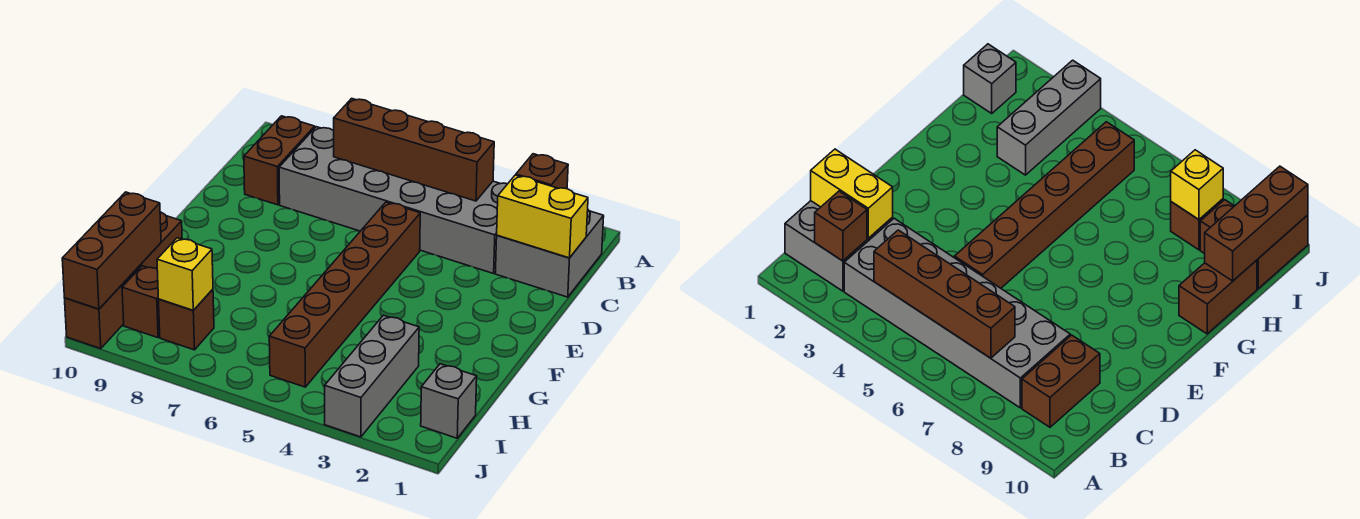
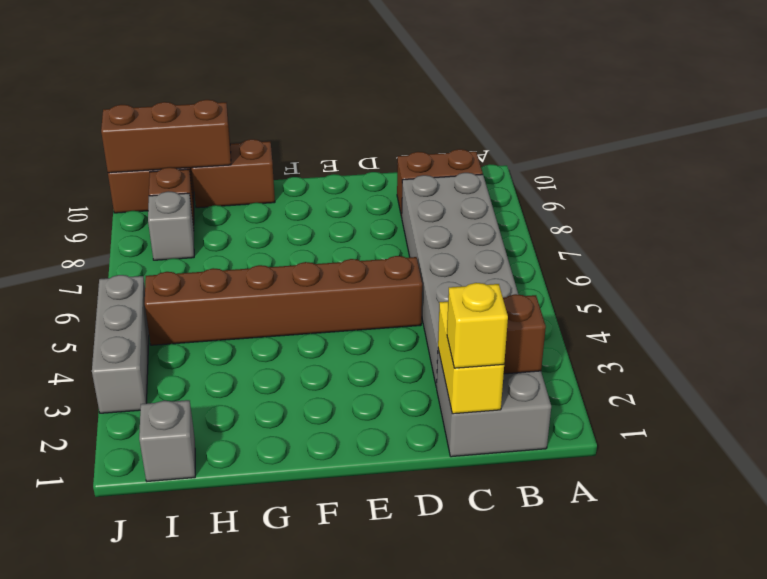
brown brick B4:B7 level 2 -> none
grey brick H3:J3 level 1 -> grey brick J3:J5 level 1
brown brick I8 level 1 -> grey brick I8 level 1
yellow brick I8 level 2 -> yellow brick C1 level 3

